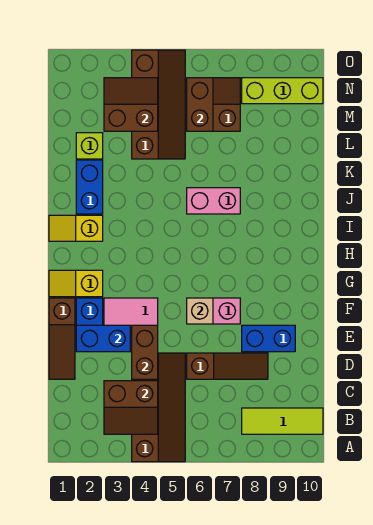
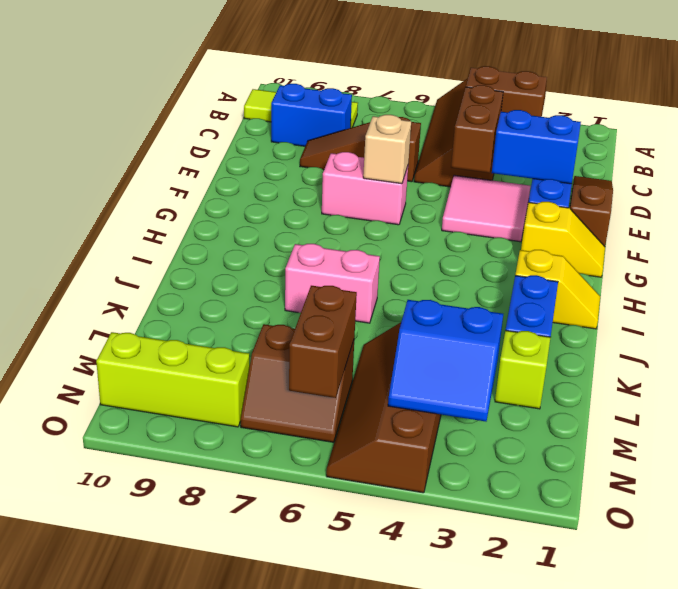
blue brick E8:E9 level 1 -> blue brick C8:C9 level 1
brown slope M3:N4 level 2 top M -> blue slope M3:N4 level 2 top M

